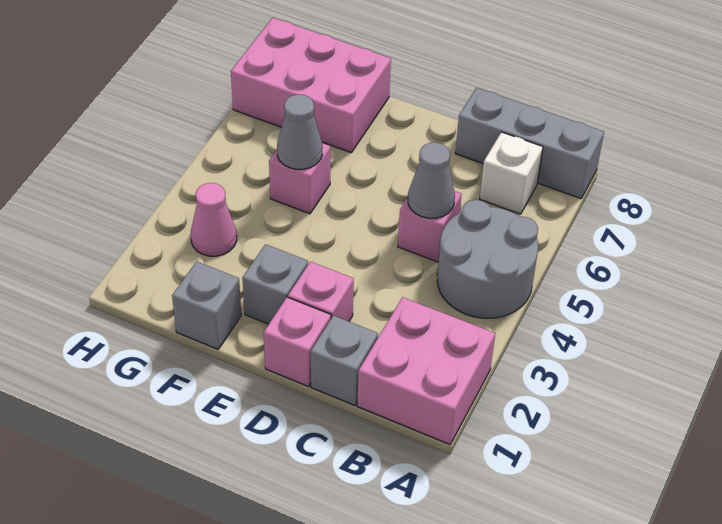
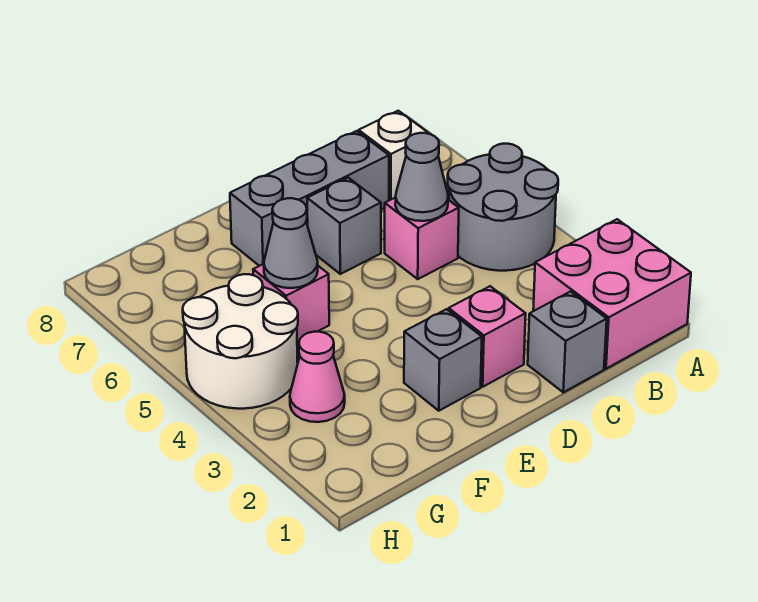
grey brick A8:C8 level 1 -> grey brick C7:E7 level 1
pink brick D1 level 1 -> none
grey brick F1 level 1 -> grey brick D6 level 1
pink brick F7:H8 level 1 -> none
none -> white round brick G4:H5 level 1

